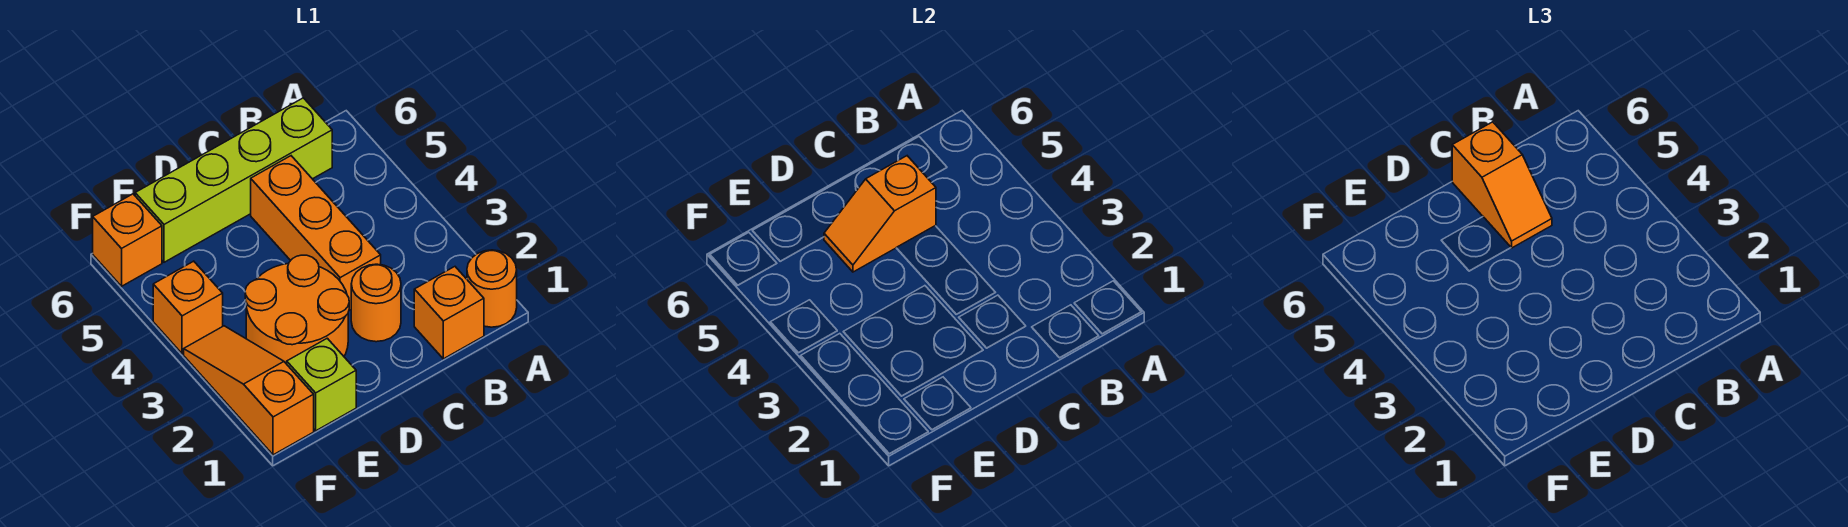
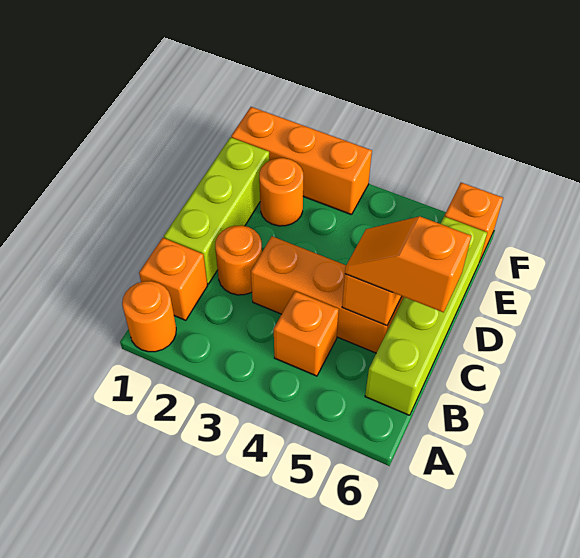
orange round brick D2:E3 level 1 -> orange round brick E2 level 1
lime brick E1 level 1 -> lime brick C1:E1 level 1
orange slope F1:F3 level 1 top 1 -> orange brick F1:F3 level 1
orange brick F4 level 1 -> orange brick B4 level 1

